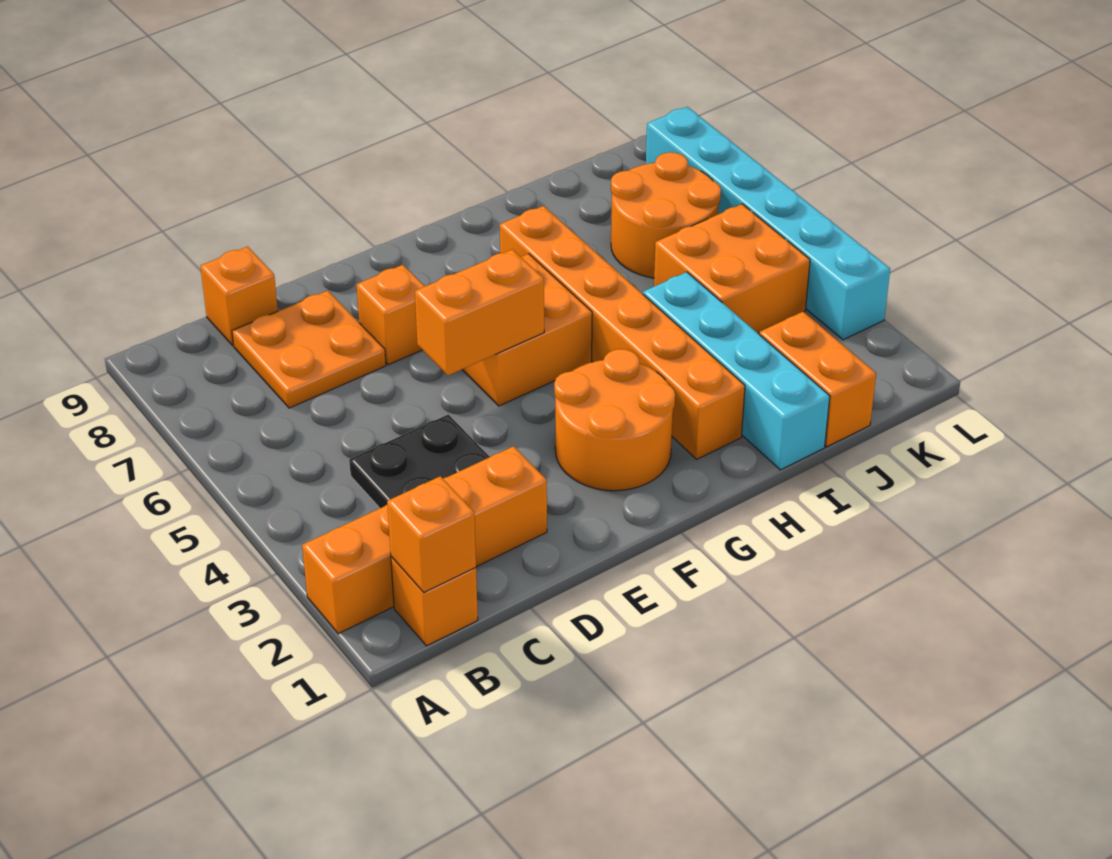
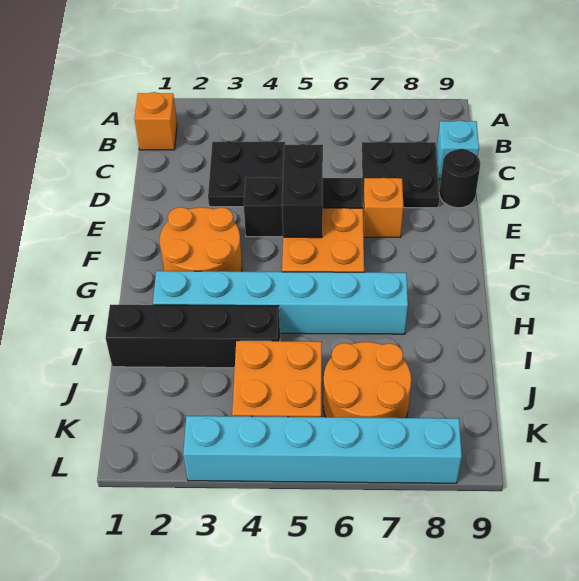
orange brick A2:D2 level 1 -> none
orange brick B1 level 2 -> none
orange plate C7:D8 level 1 -> black plate C7:D8 level 1
orange brick C9 level 1 -> cyan brick C9 level 1
none -> black round brick D9 level 1
none -> black brick E4:E6 level 1
orange brick E5:F5 level 2 -> black brick E5:F5 level 2
orange brick H2:H7 level 1 -> cyan brick H2:H7 level 1
cyan brick I1:I4 level 1 -> black brick I1:I4 level 1
orange brick J1:J2 level 1 -> none

